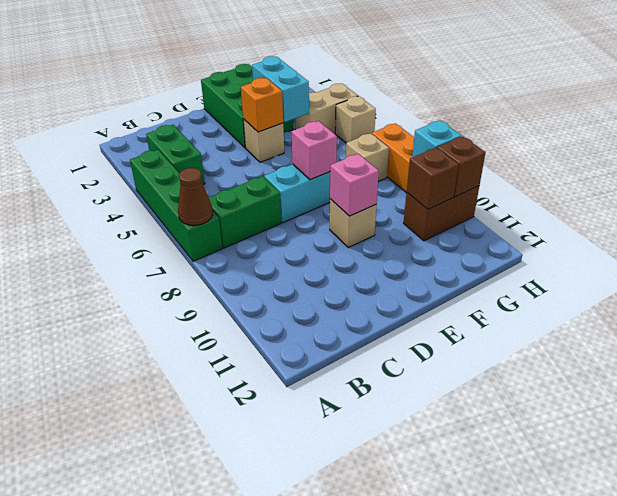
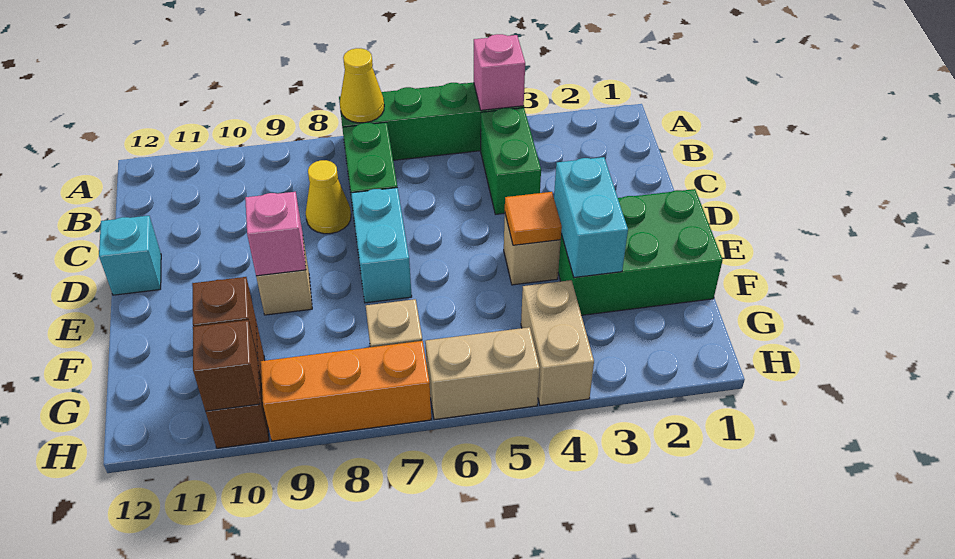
brown cone A7 level 2 -> yellow cone A7 level 2
green brick B3:B4 level 1 -> green brick B4:C4 level 1
none -> yellow cone C8 level 1
orange brick E4 level 2 -> orange tile E4 level 2
pink brick E7 level 2 -> pink brick A4 level 2
cyan brick F3:F4 level 2 -> cyan brick E3:F3 level 2
tan brick H5 level 1 -> tan brick H5:H6 level 1
cyan brick H9 level 2 -> cyan brick D12 level 1

